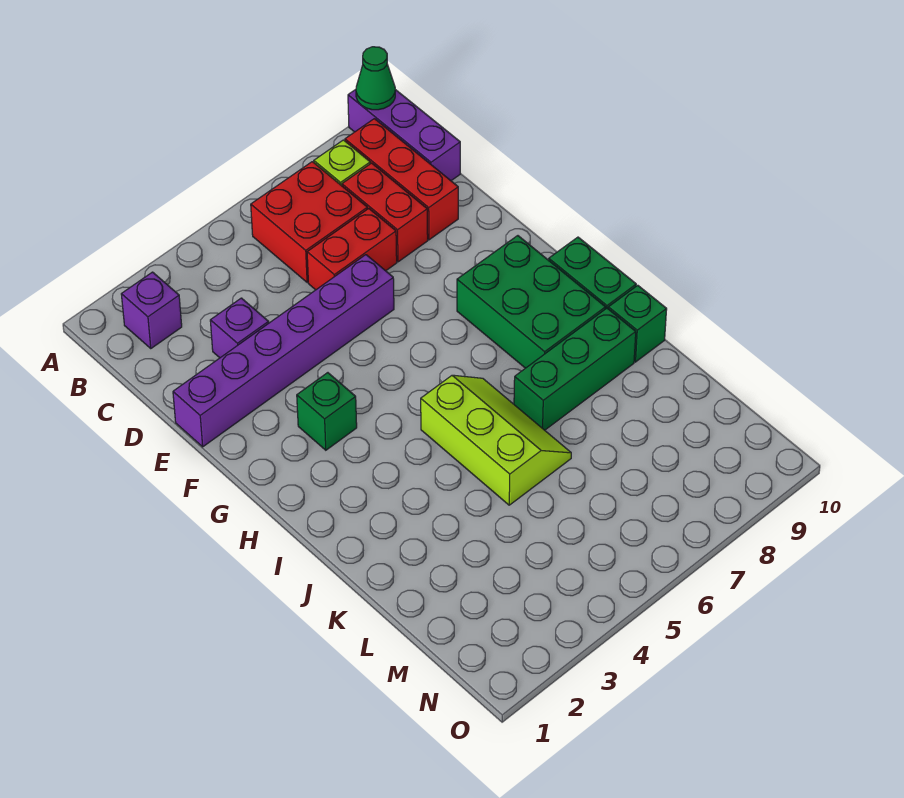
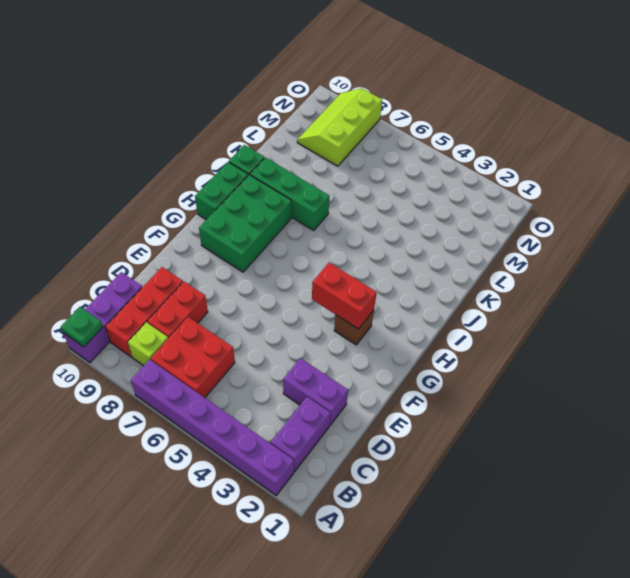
green cone A10 level 2 -> green plate A10 level 2
purple brick B2 level 1 -> purple brick B2:C2 level 1
purple brick D3 level 1 -> purple brick D2:D3 level 1
red brick D6:D7 level 1 -> red brick G3:G4 level 2
purple brick E1:E6 level 1 -> purple brick A2:A7 level 1
green brick G3 level 1 -> brown brick G3 level 1
lime slope I5:K6 level 1 top 5 -> lime slope M8:O9 level 1 top 8

